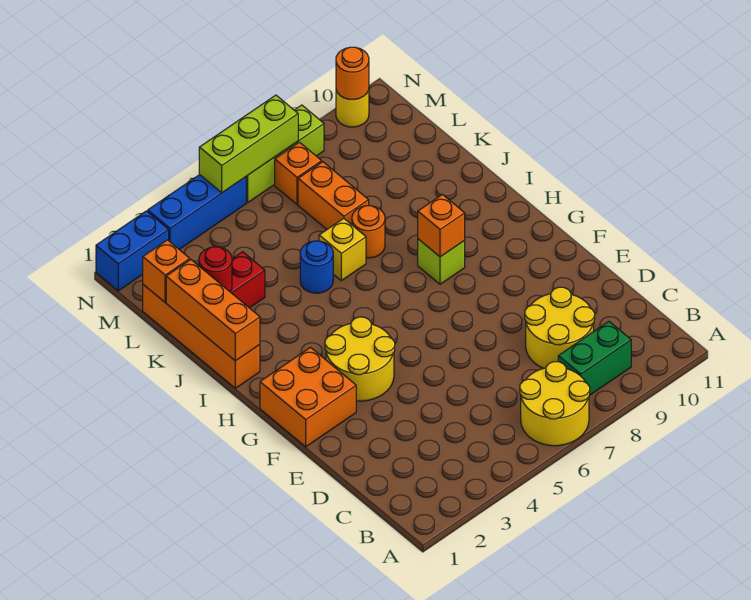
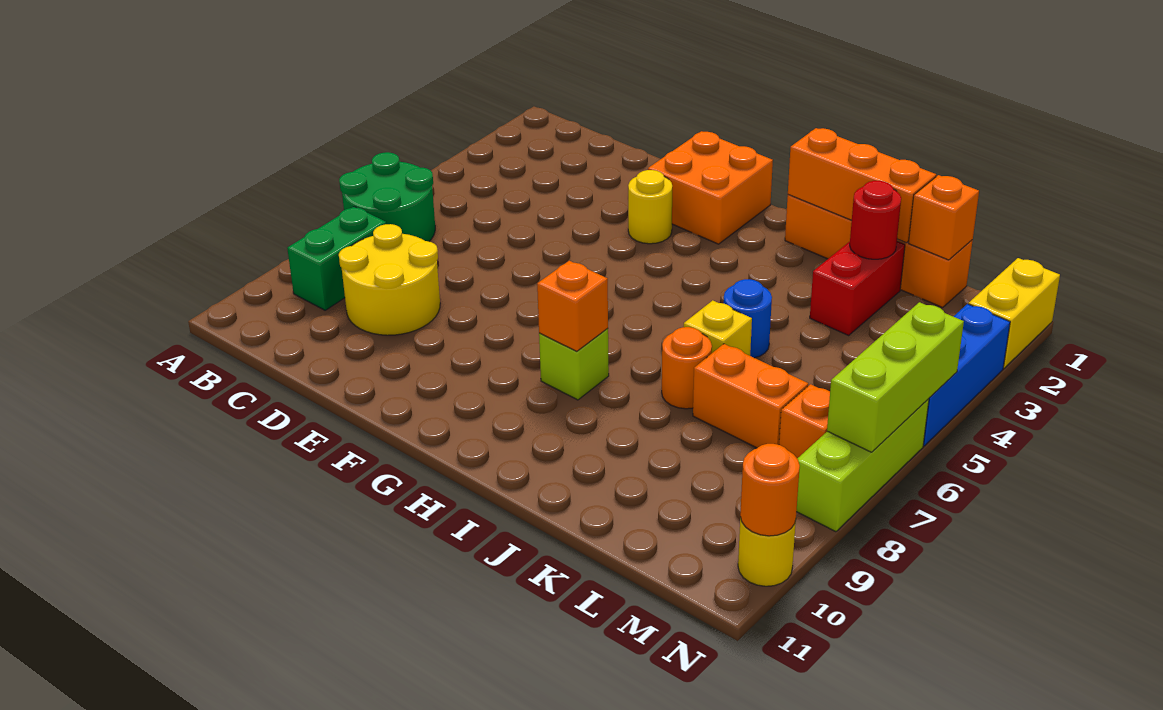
yellow round brick A6:B7 level 1 -> green round brick A6:B7 level 1
yellow round brick F3:G4 level 1 -> yellow round brick F3 level 1
blue brick N1:N2 level 1 -> yellow brick N1:N2 level 1

